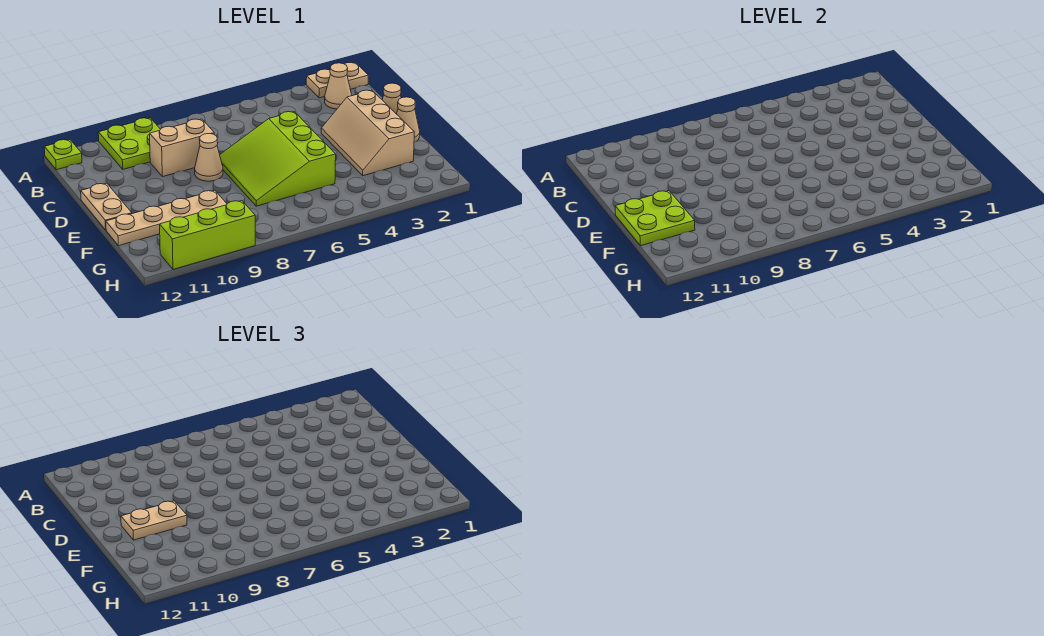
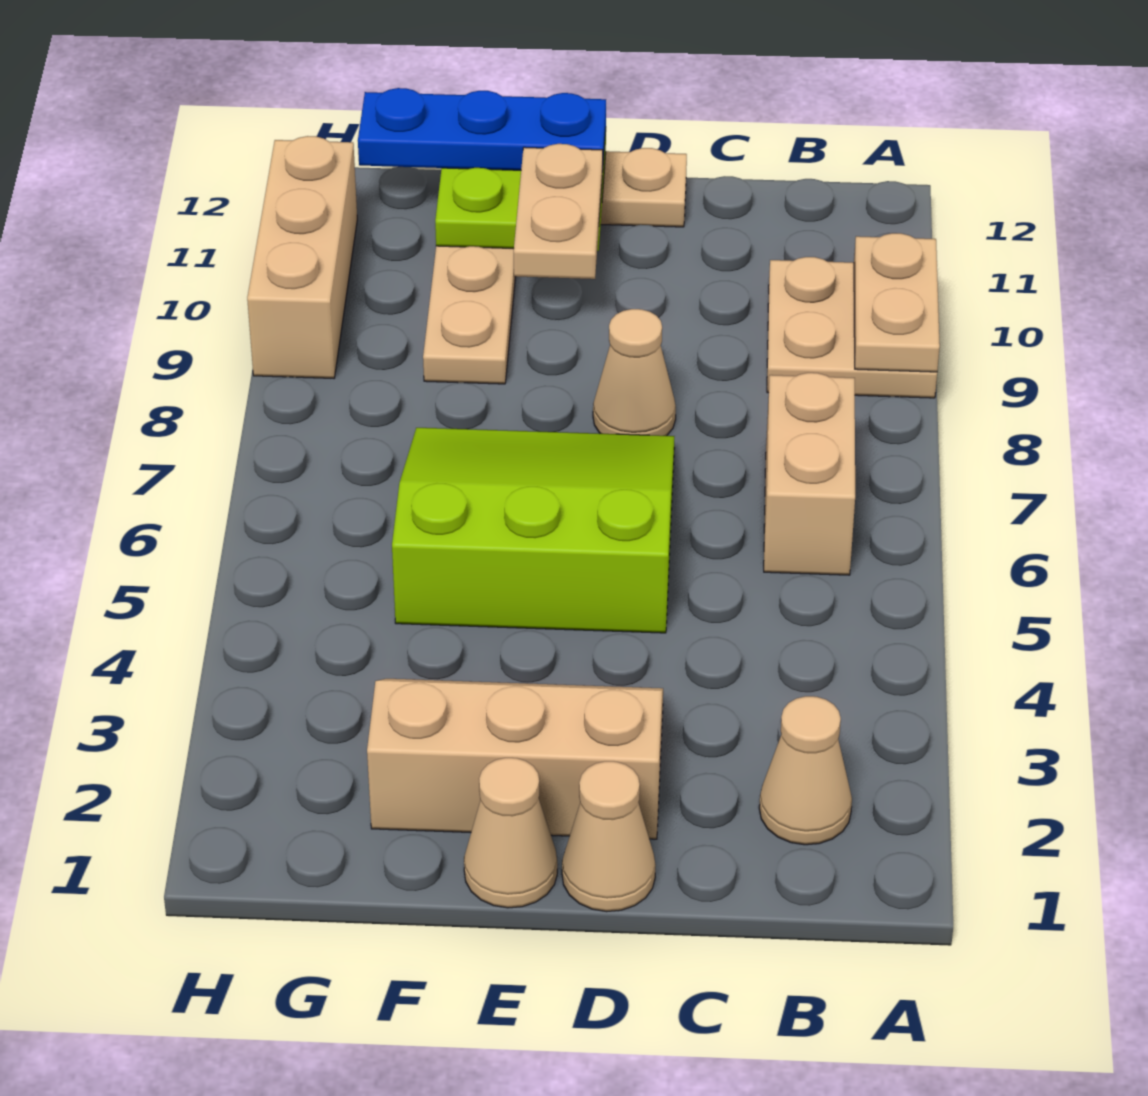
tan plate A1:A2 level 1 -> tan plate A9:A10 level 2
lime plate A9:B10 level 1 -> tan plate A9:B10 level 1
lime plate A12 level 1 -> none
tan brick C8:C9 level 1 -> tan brick B6:B7 level 1
none -> blue plate E12:G12 level 3
lime brick H9:H11 level 1 -> tan brick H9:H11 level 1

